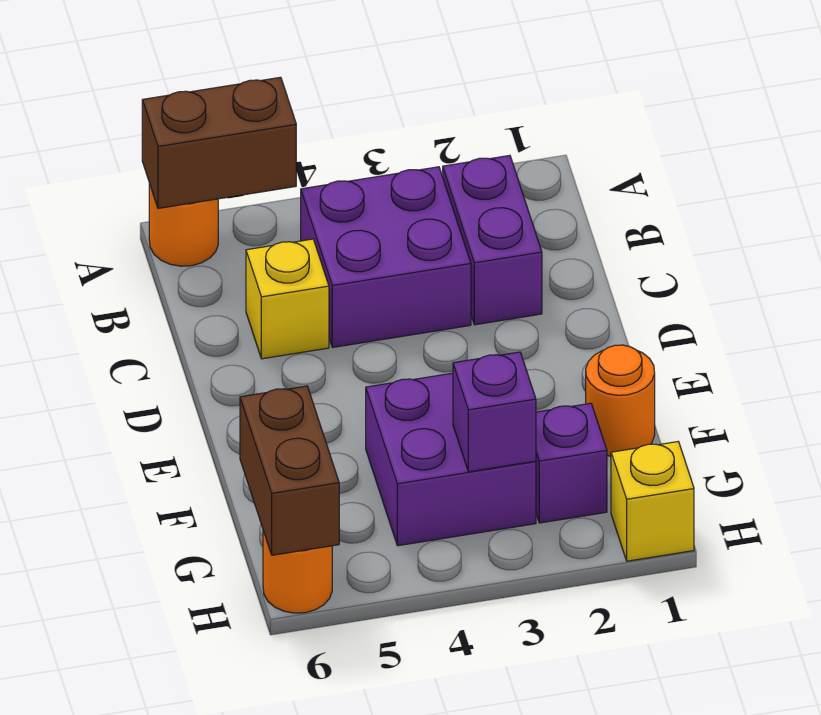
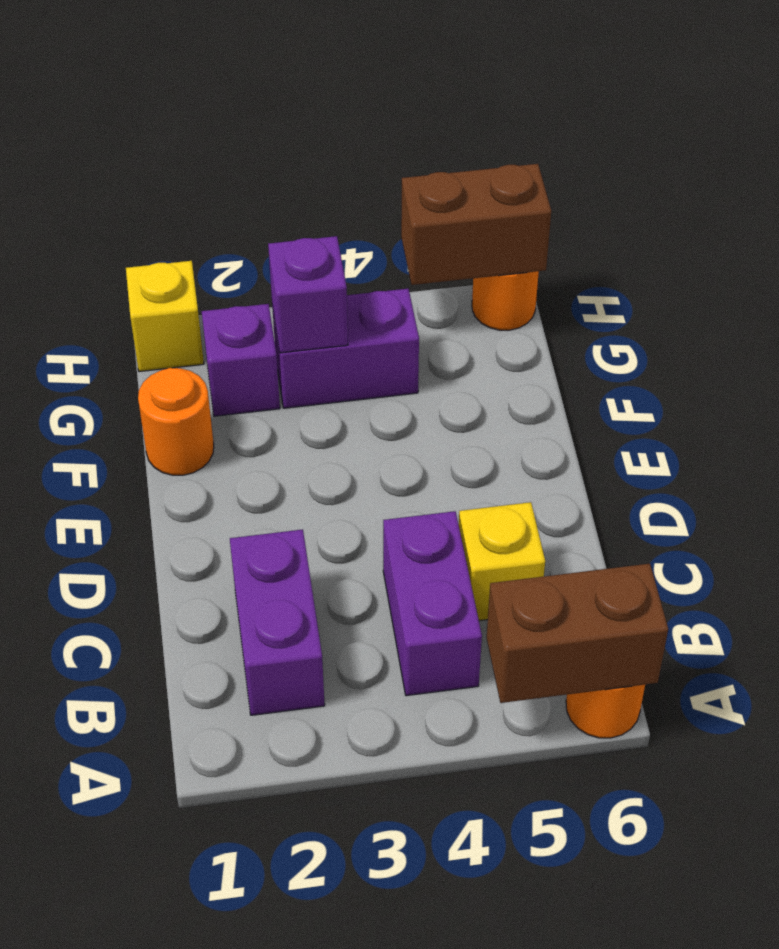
purple brick B3:C4 level 1 -> purple brick B4:C4 level 1
purple brick F3:G4 level 1 -> purple brick G3:G4 level 1
brown brick G6:H6 level 2 -> brown brick H5:H6 level 2

